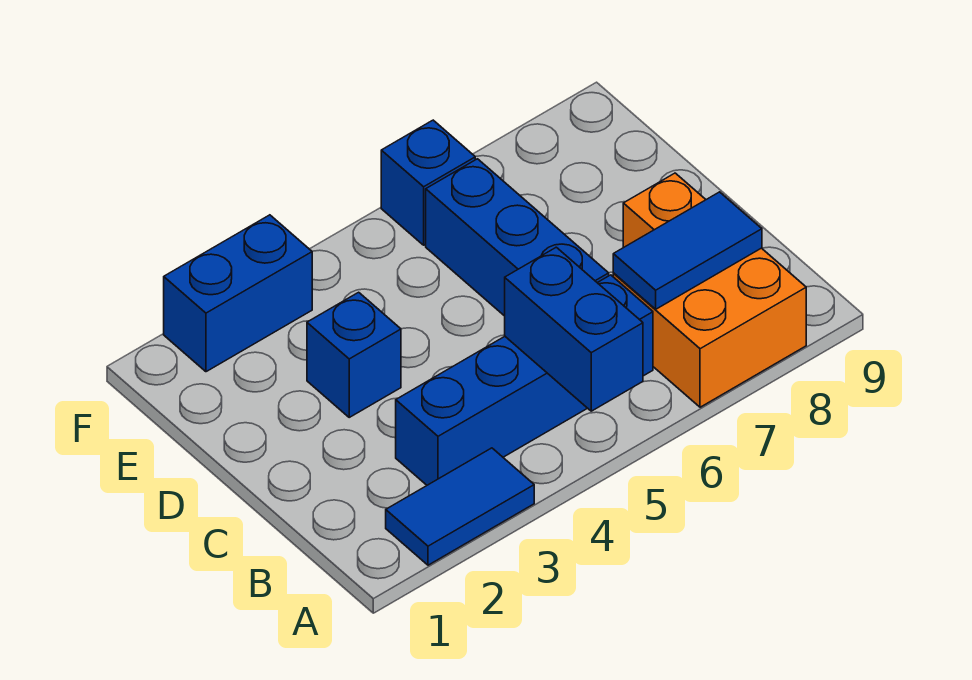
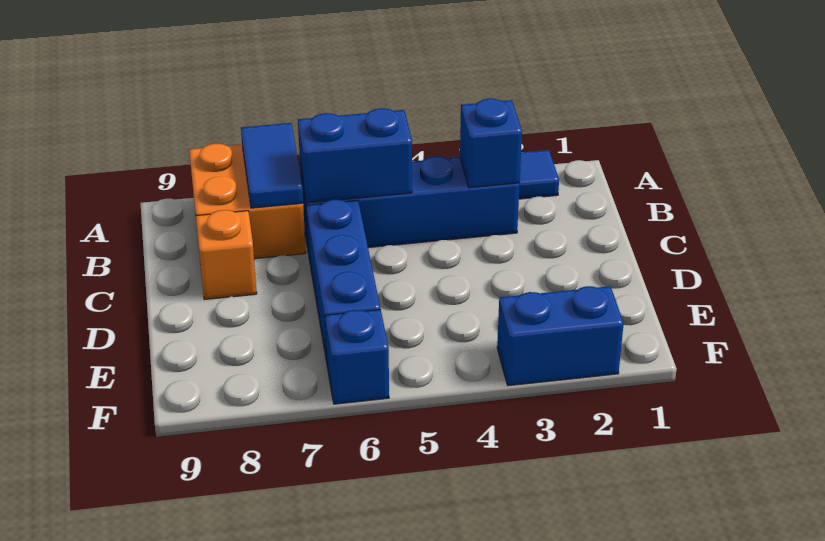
blue brick A5:B5 level 2 -> blue brick B5:B6 level 2
blue tile B7:B8 level 2 -> blue tile A7:B7 level 2
blue brick D3 level 1 -> blue brick B3 level 2

